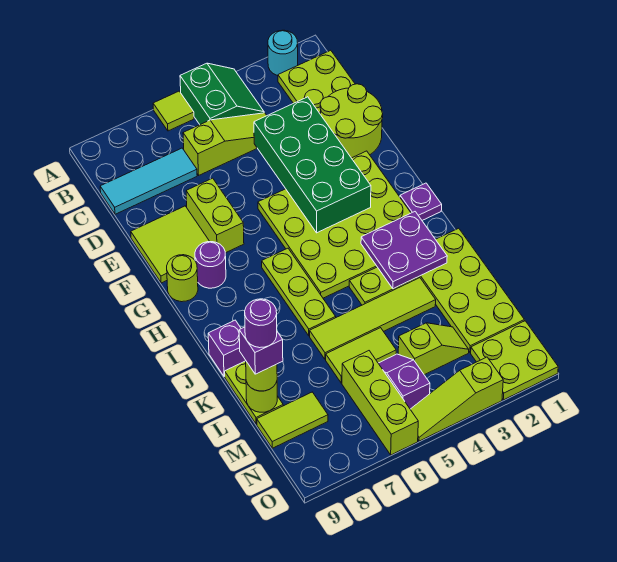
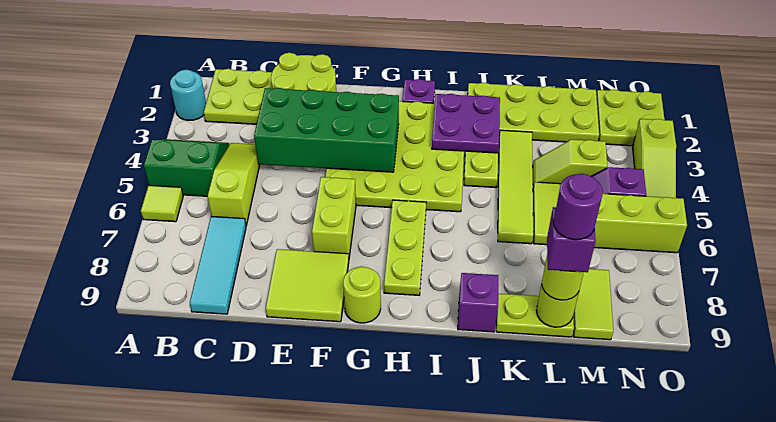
lime brick E7:F7 level 1 -> lime brick F6:F7 level 1
purple round brick G8 level 1 -> none
lime plate H6:J6 level 1 -> lime plate H6:H8 level 1
lime slope M3:M4 level 1 top 4 -> lime slope L4:M4 level 1 top M

